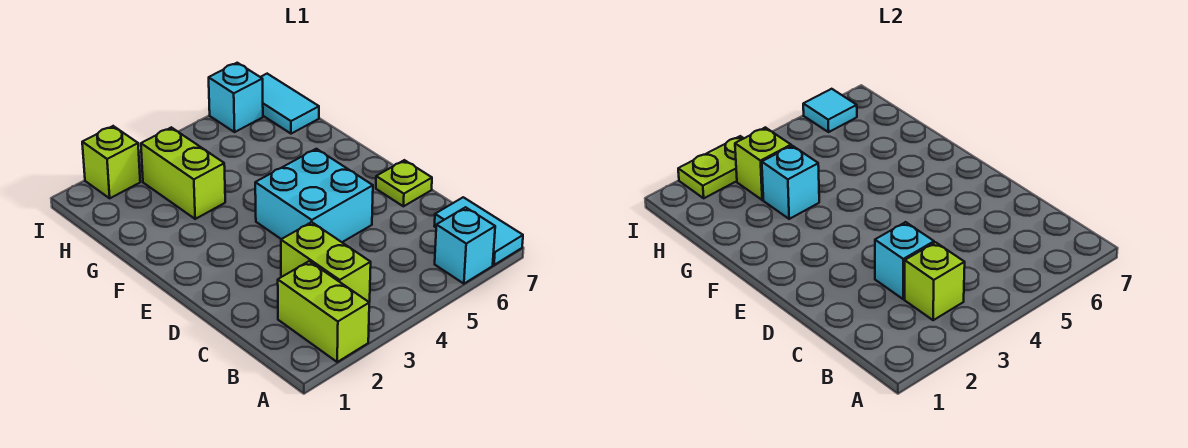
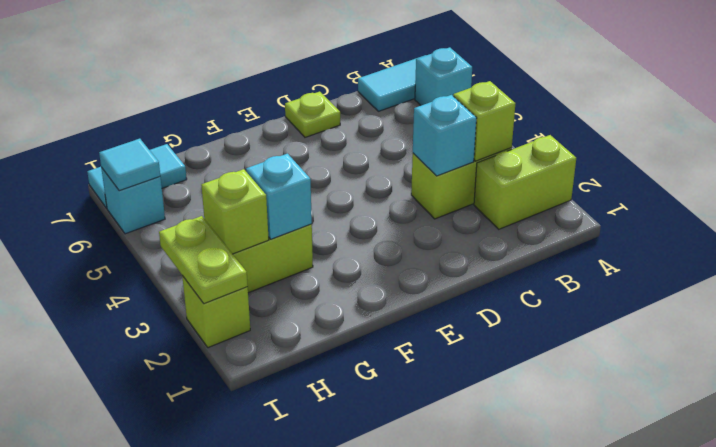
cyan brick D4:E5 level 1 -> none

